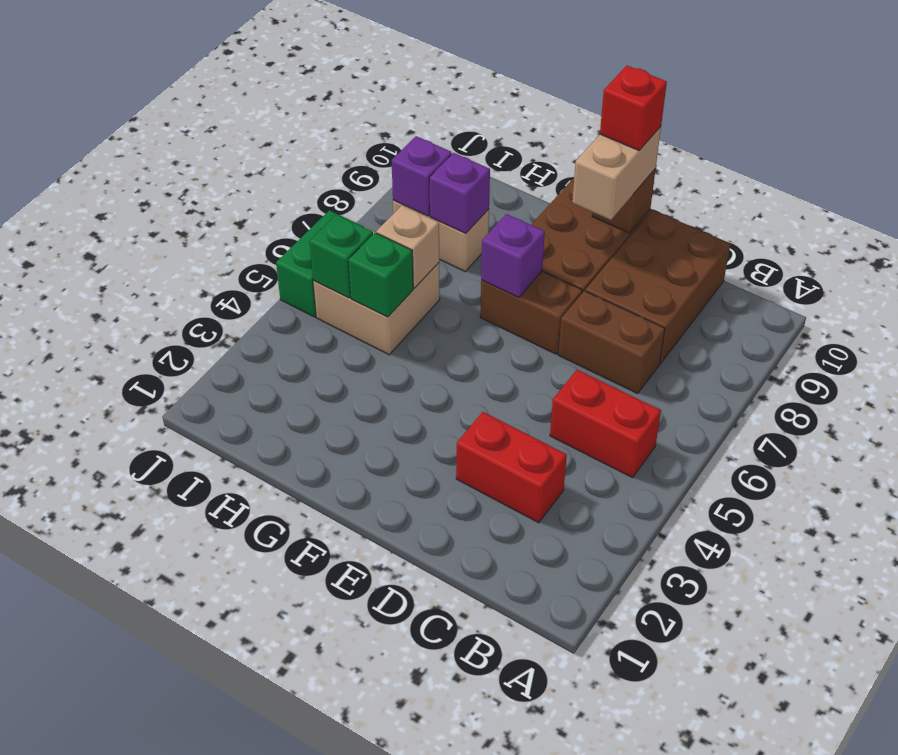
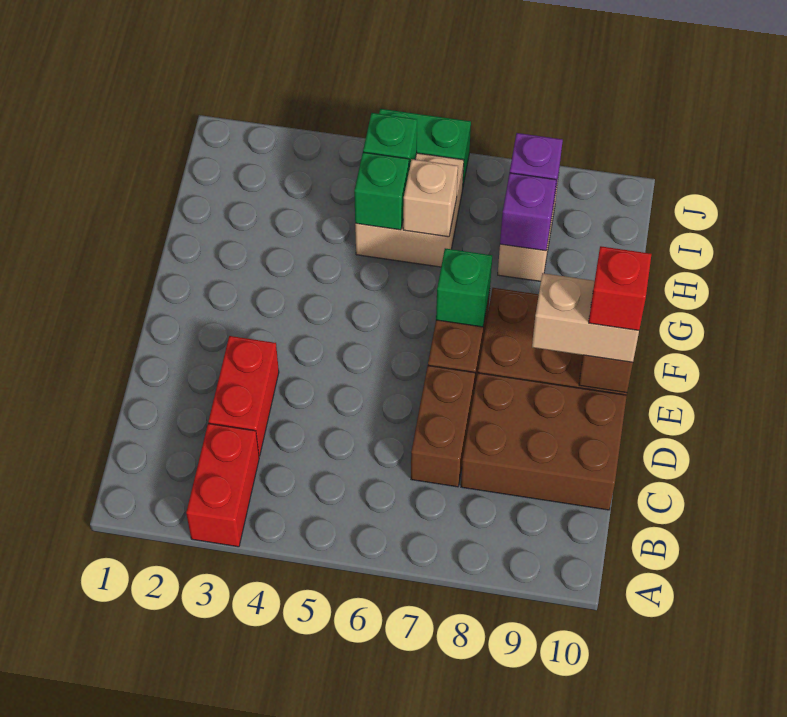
red brick B5:C5 level 1 -> red brick A3:B3 level 1
purple brick F7 level 2 -> green brick F7 level 2

